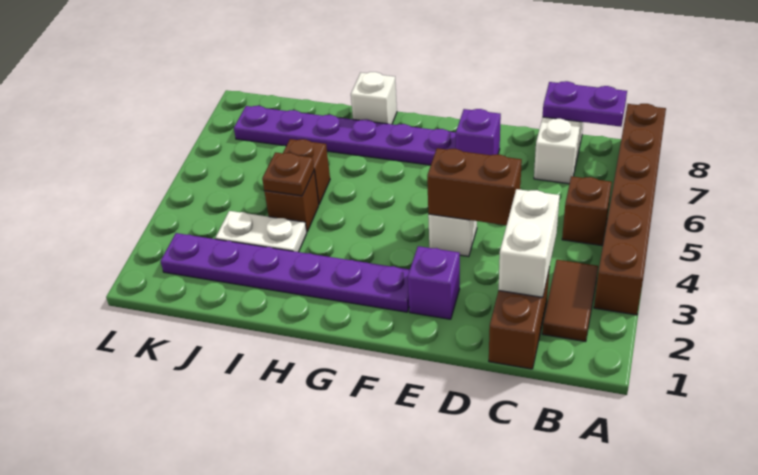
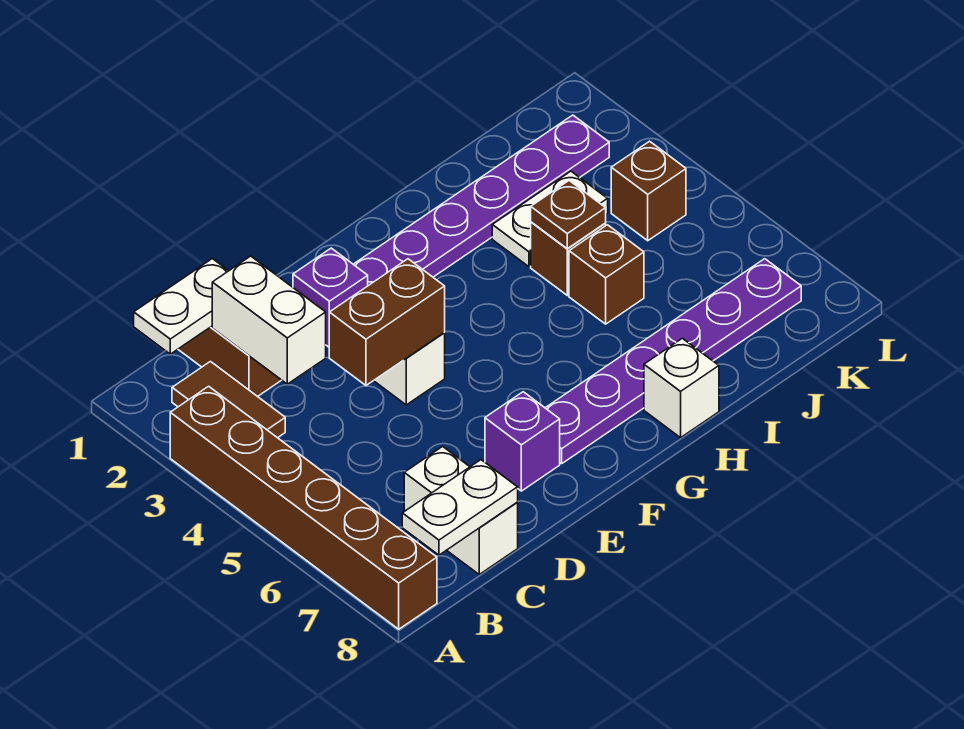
none -> white plate B1:C1 level 2
brown brick B5 level 1 -> brown brick K4 level 1
purple plate B8:C8 level 2 -> white plate B8:C8 level 2

